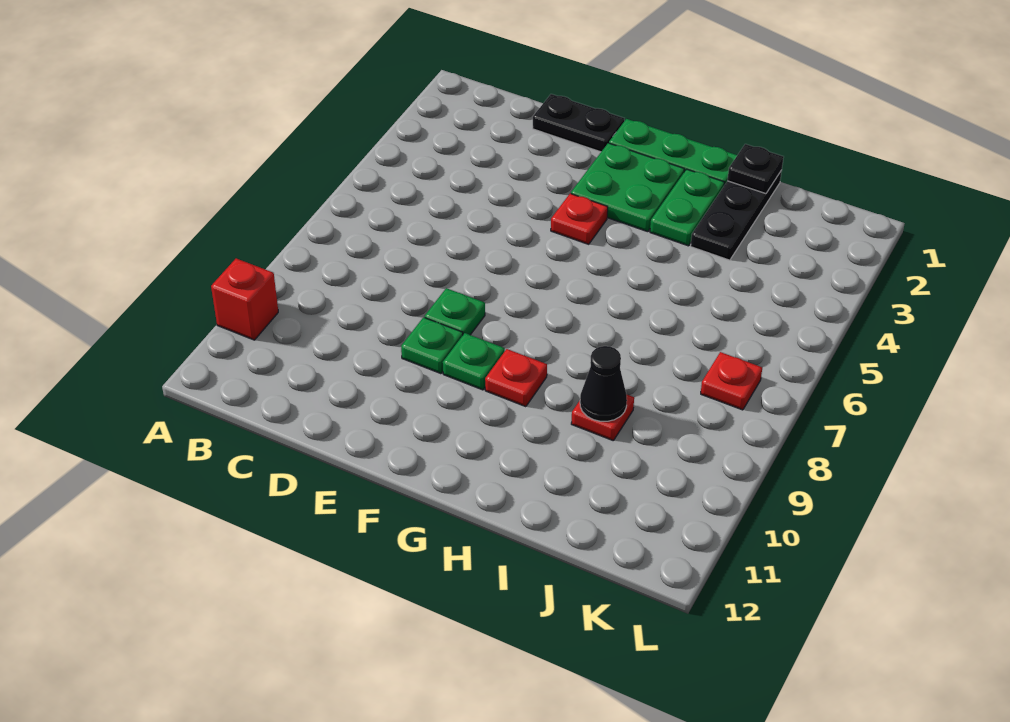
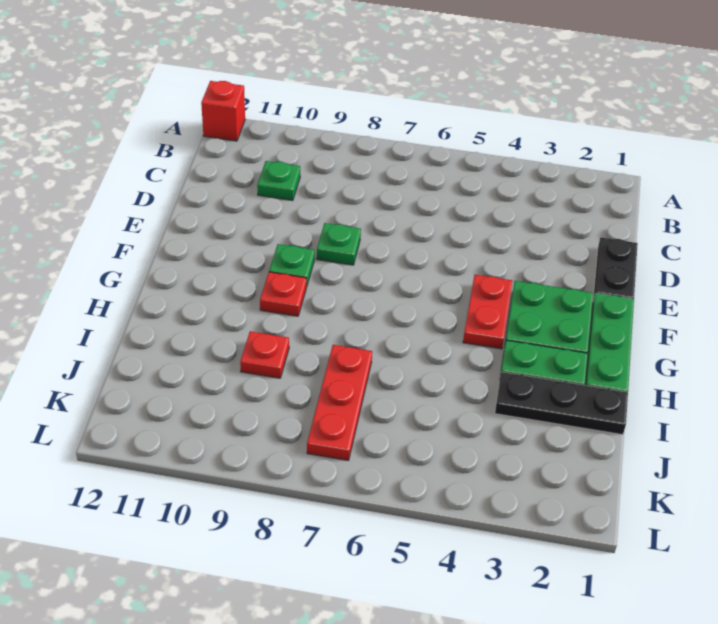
red brick A10 level 1 -> red brick A12 level 1
green plate E9 level 1 -> green plate C10 level 1
red plate F4 level 1 -> red plate F4:G4 level 1
black plate I1 level 2 -> none
black cone I9 level 2 -> none
red plate K7 level 1 -> red plate I7:K7 level 1

